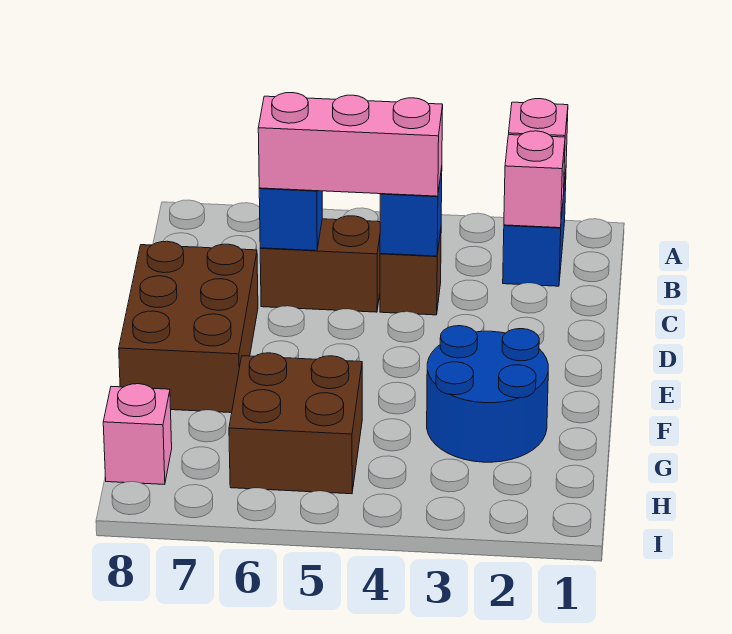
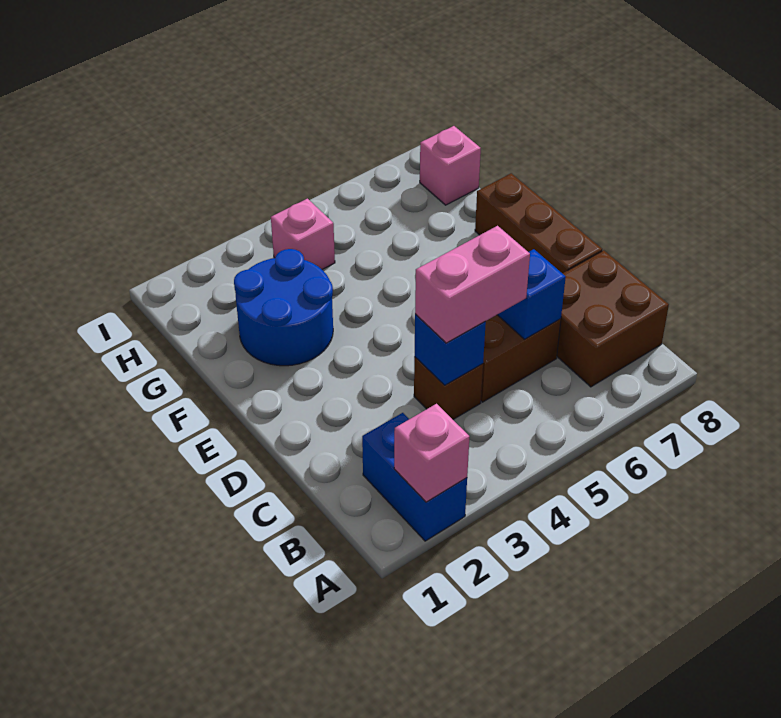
pink brick B2 level 2 -> pink brick H4 level 1
pink brick C4:C6 level 3 -> pink brick C4:C5 level 3
brown brick D7:F8 level 1 -> brown brick D8:F8 level 1
brown brick G5:H6 level 1 -> brown brick B7:C8 level 1

